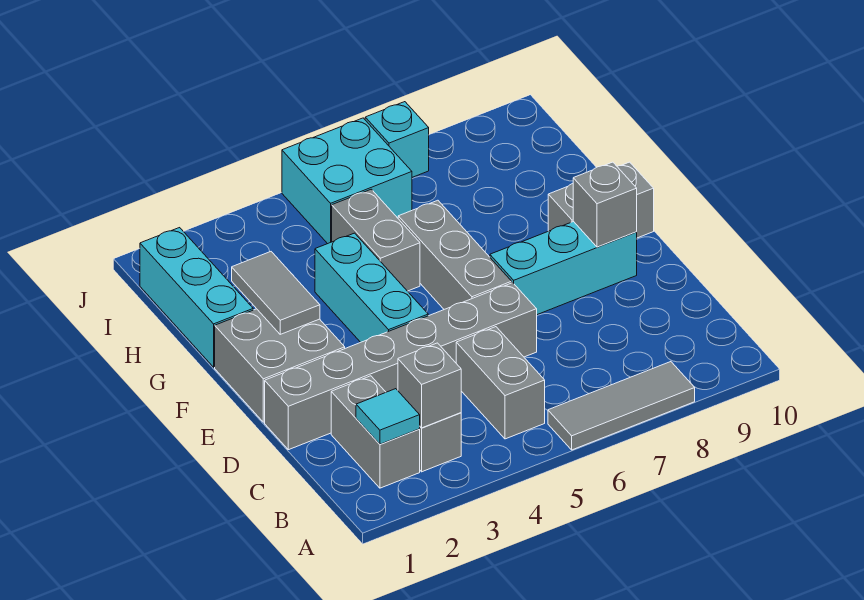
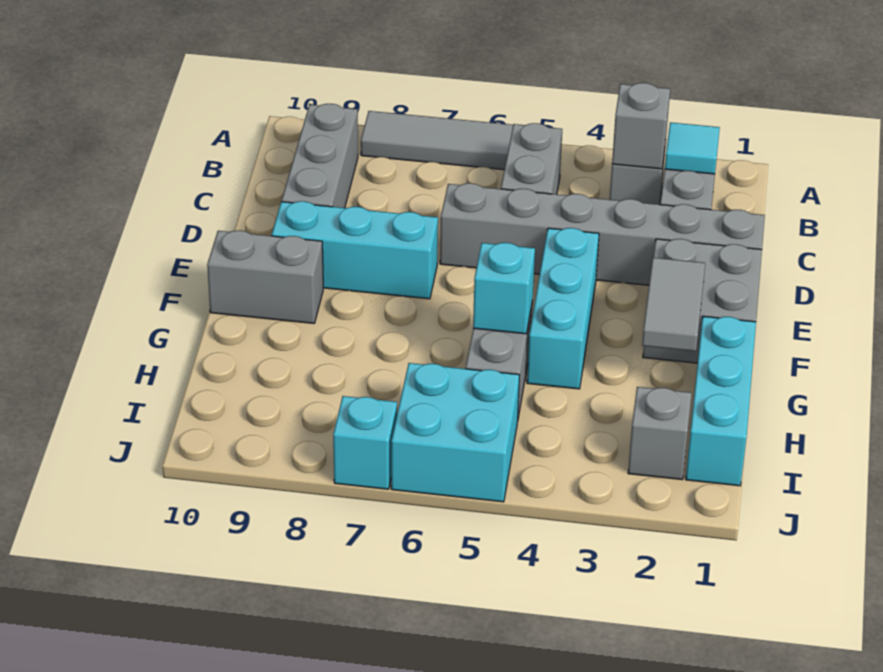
grey brick E6:G6 level 1 -> grey brick B9:D9 level 1
grey brick E9 level 2 -> grey brick I2 level 1
none -> cyan brick G5 level 2

